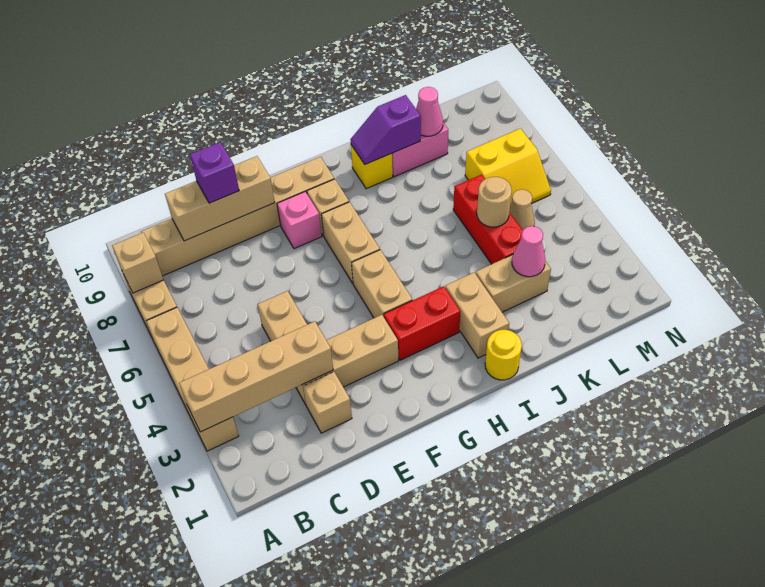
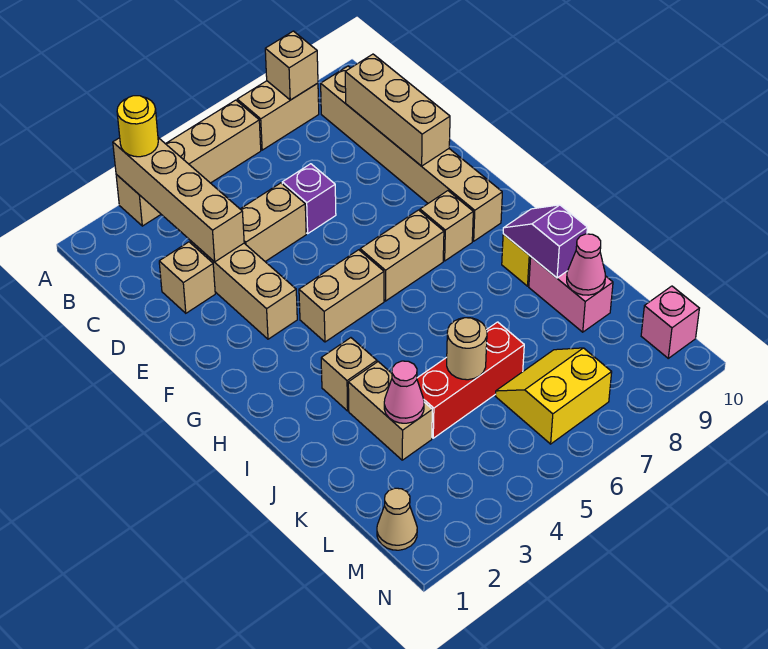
purple brick D9 level 3 -> purple brick D6 level 1
pink brick F8 level 1 -> pink brick M10 level 1
red brick G3:H3 level 1 -> none
yellow round brick I1 level 1 -> yellow round brick A3 level 3
tan brick I2:I3 level 1 -> tan brick I3 level 1
tan cone L5 level 1 -> tan cone M1 level 1
yellow slope L6:M7 level 1 top 7 -> yellow slope L6:M7 level 1 top M

